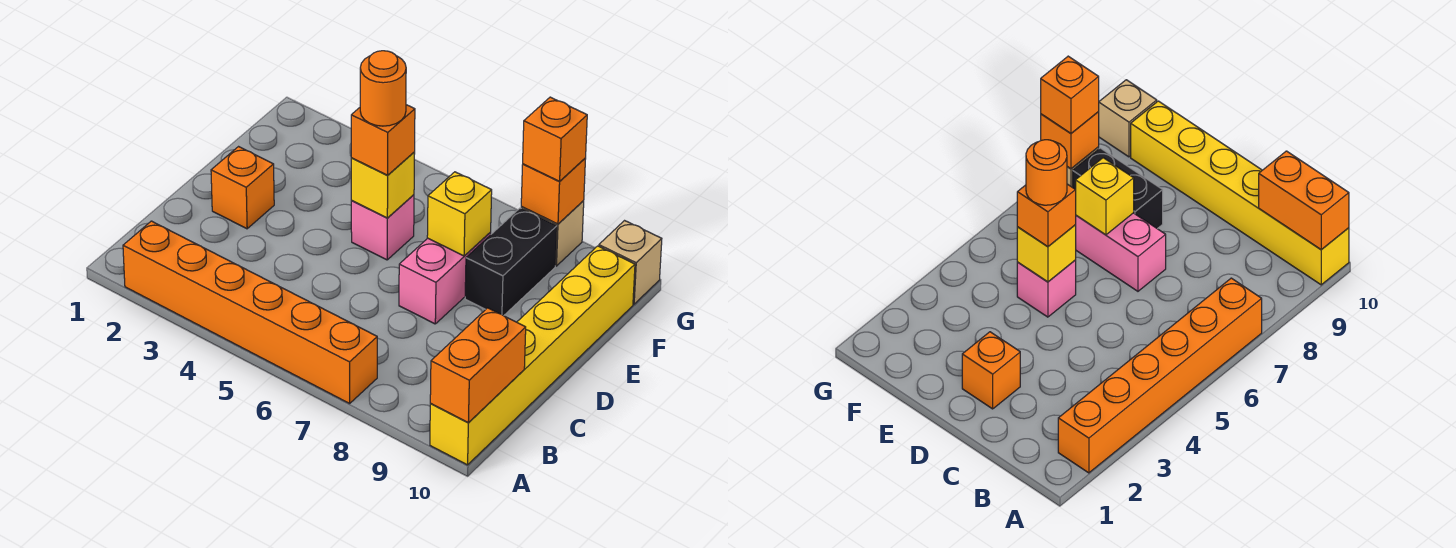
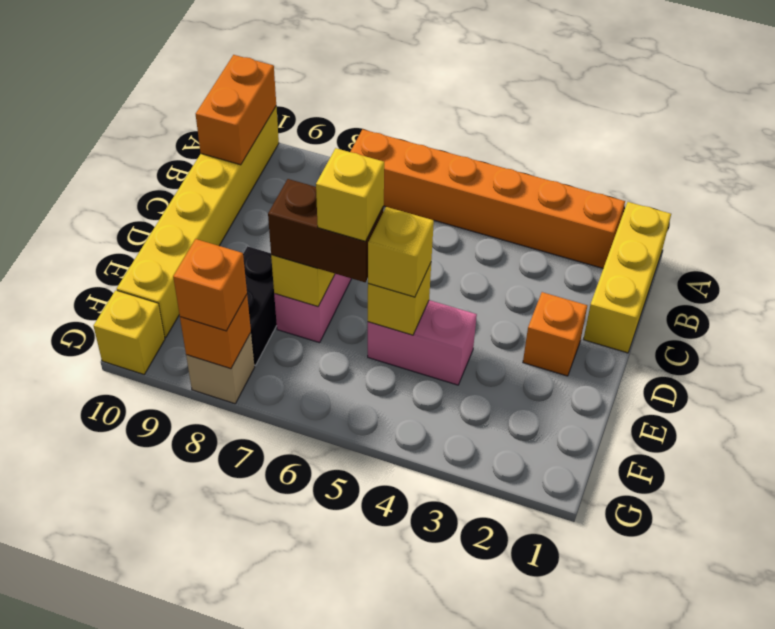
none -> yellow brick A1:C1 level 1
pink brick E5 level 1 -> pink brick E4:E5 level 1
orange brick E5 level 3 -> yellow brick E5 level 3
orange round brick E5 level 4 -> none
none -> brown brick E6:E7 level 3
none -> yellow brick E6 level 4
tan brick G10 level 1 -> yellow brick G10 level 1

